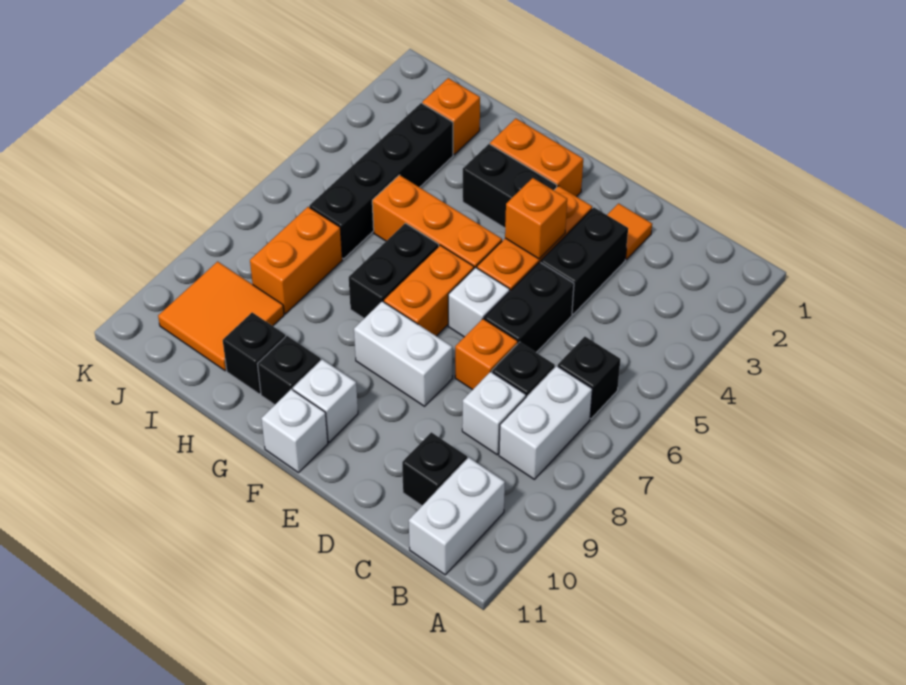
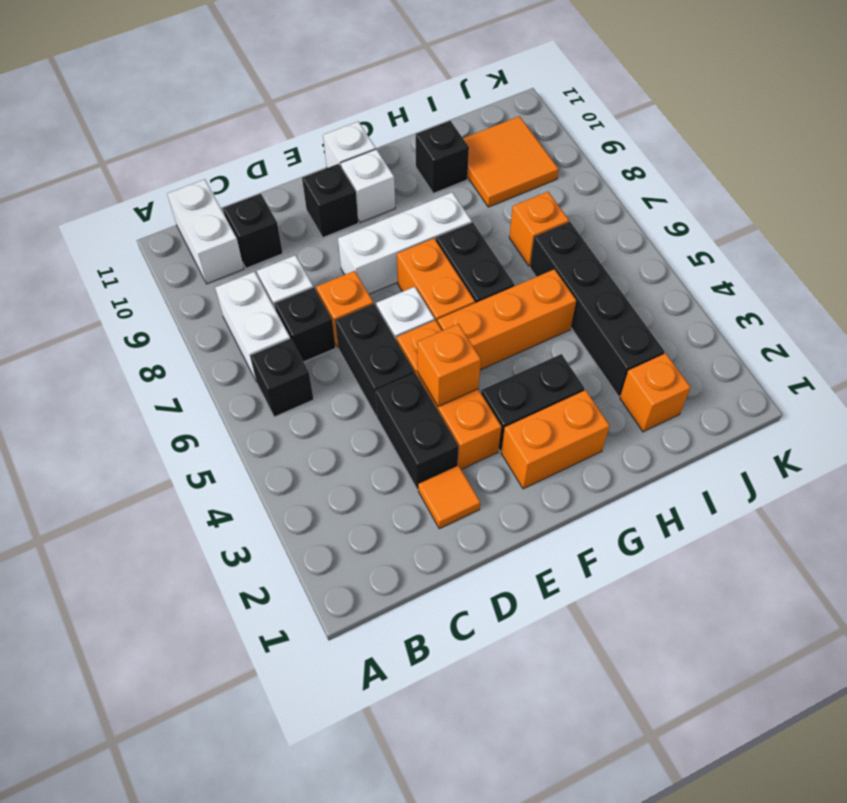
white brick E8:F8 level 1 -> white brick E8:G8 level 1
black brick G10 level 1 -> black brick E10 level 1
orange brick I7:I8 level 1 -> orange brick I7 level 1

